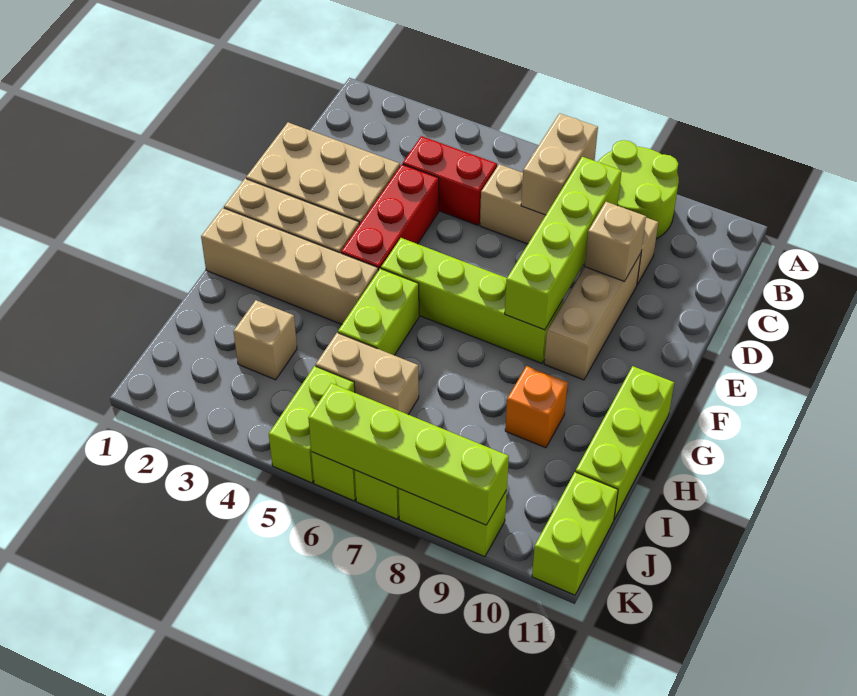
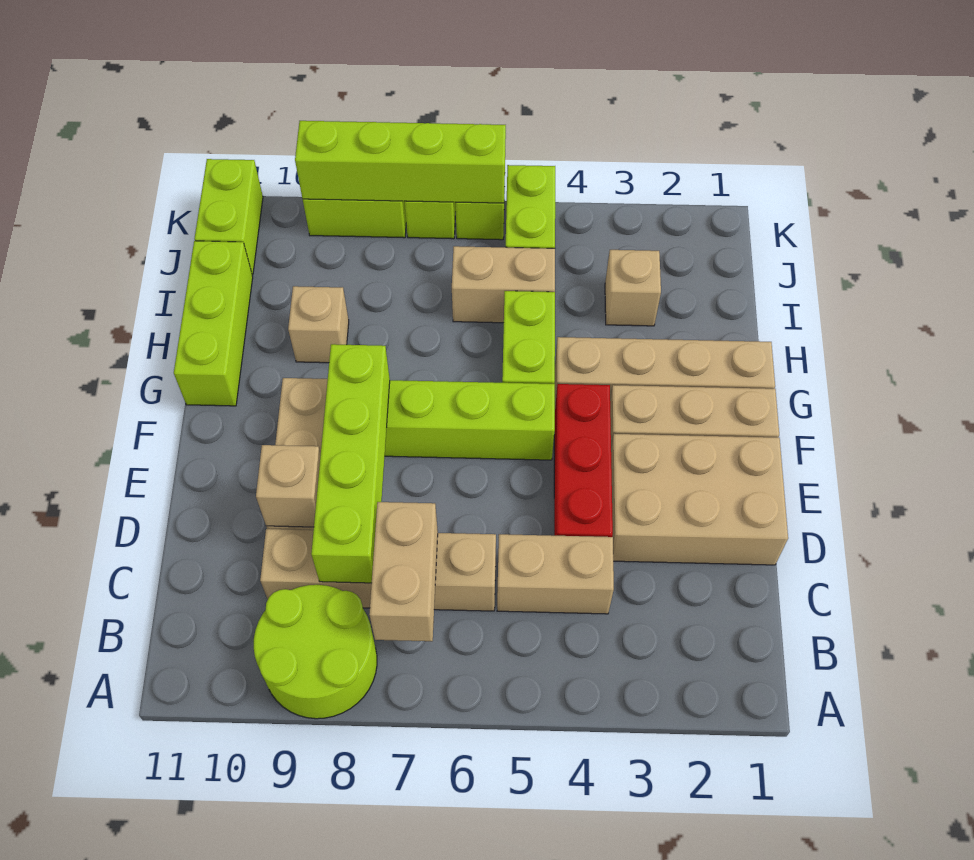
red brick C4:C5 level 1 -> tan brick C4:C5 level 1
orange brick H9 level 1 -> tan brick H9 level 1

